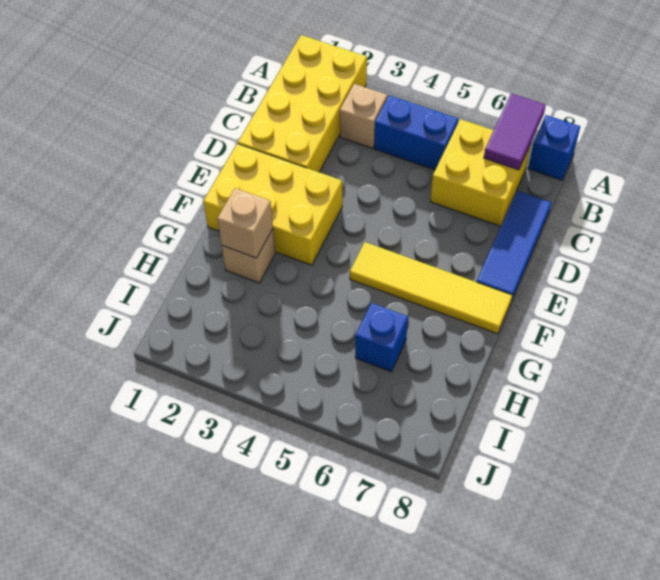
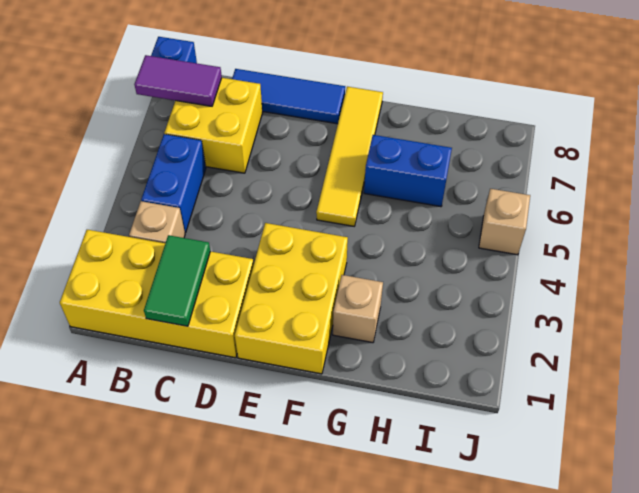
none -> green tile C1:C2 level 2
tan brick G2 level 2 -> tan brick J5 level 1
blue brick H6 level 1 -> blue brick G6:H6 level 1

